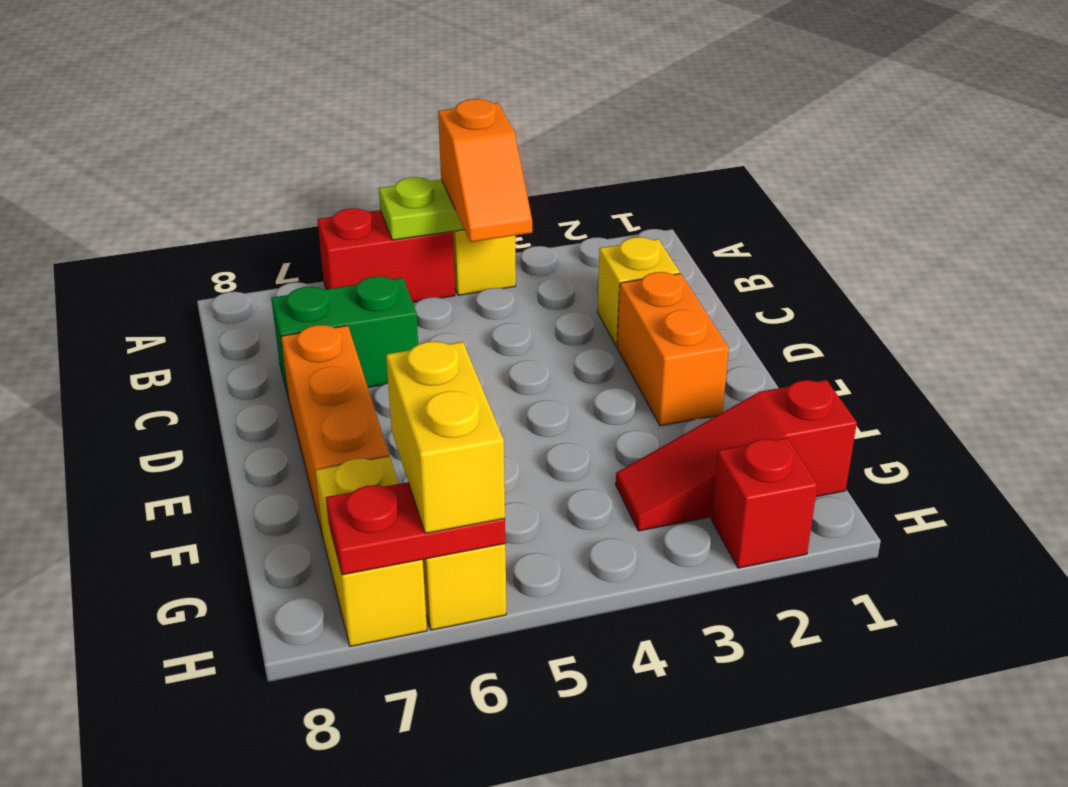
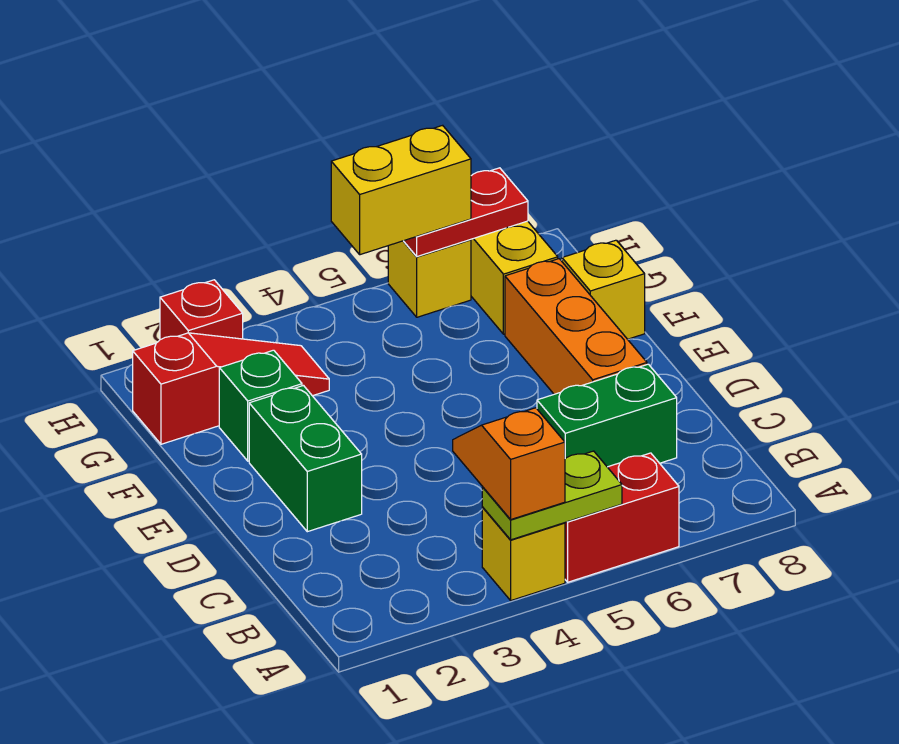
yellow brick C2 level 1 -> yellow brick F8 level 1
orange brick D2:E2 level 1 -> green brick D2:E2 level 1
none -> green brick F2 level 1
yellow brick G6:H6 level 3 -> yellow brick H5:H6 level 3

